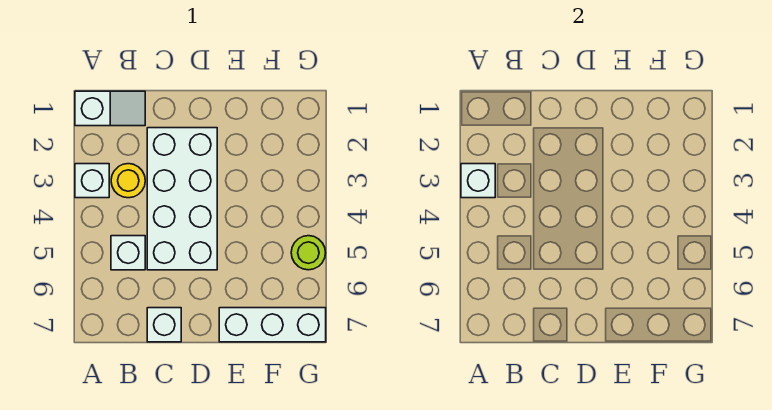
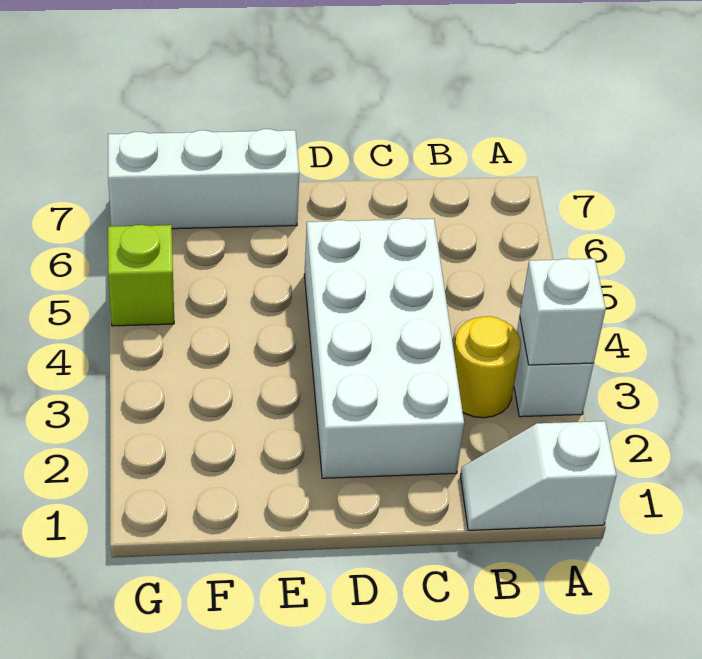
white brick B5 level 1 -> none
white brick C7 level 1 -> none
lime round brick G5 level 1 -> lime brick G5 level 1

